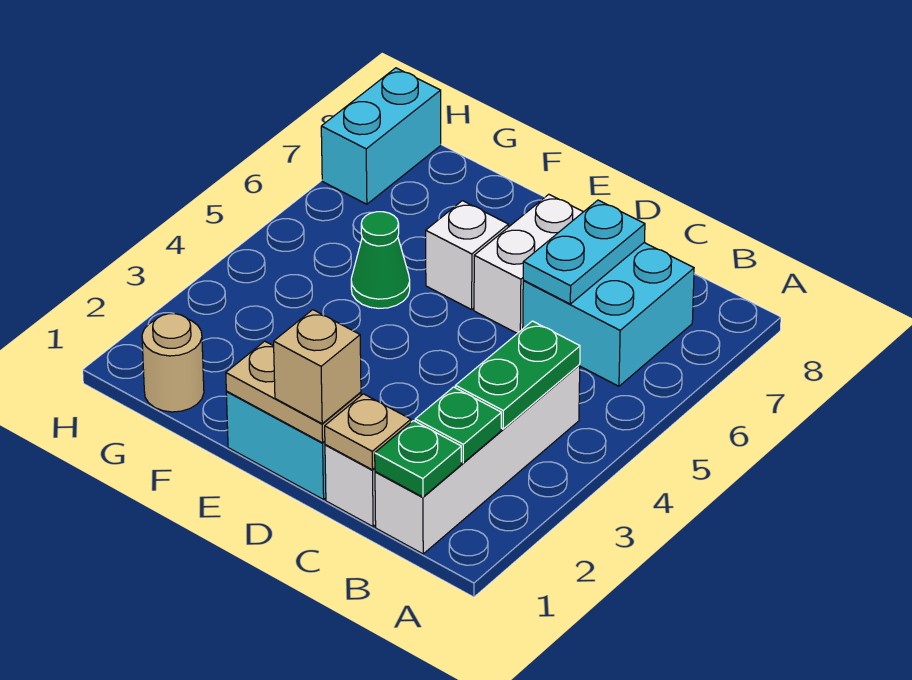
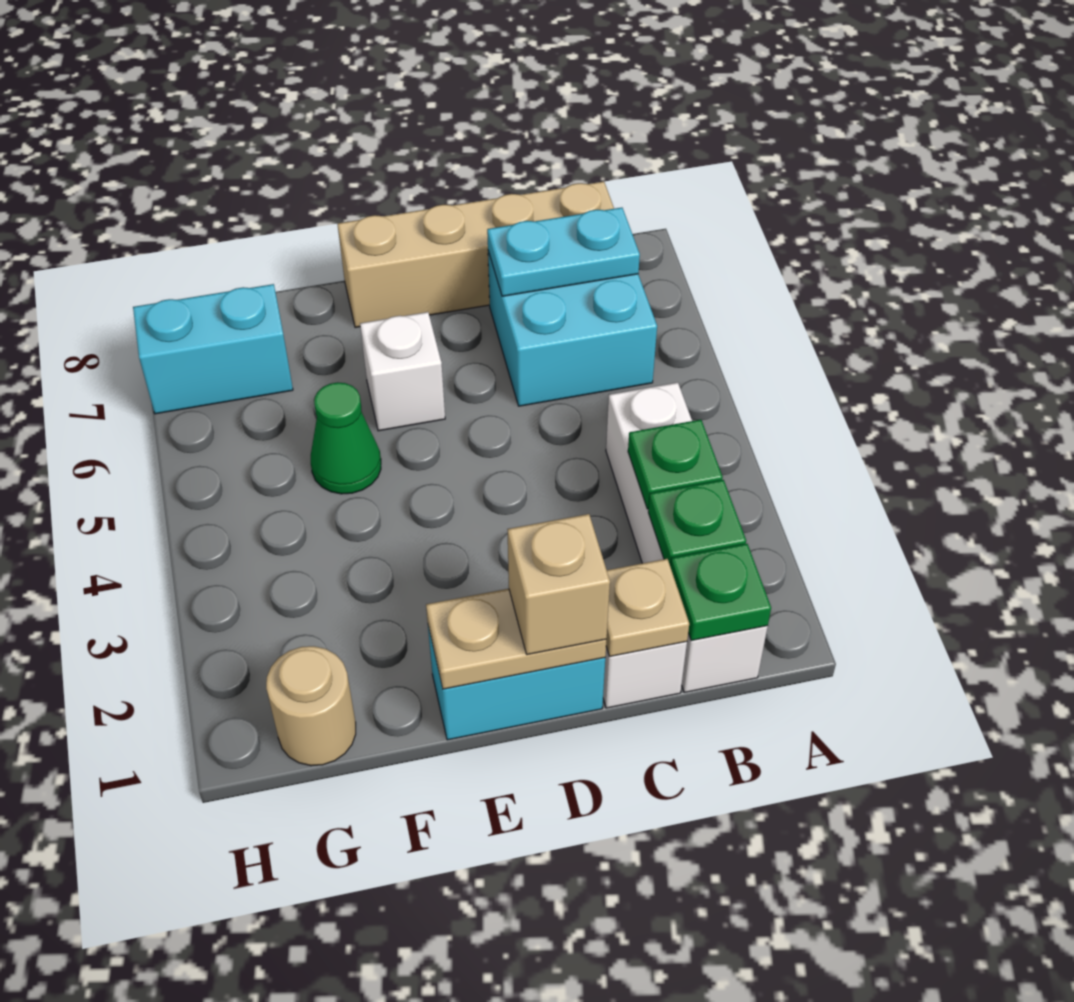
green plate B3:B4 level 2 -> green plate B3 level 2
none -> tan brick B8:E8 level 1
cyan plate C6:C7 level 2 -> cyan plate B7:C7 level 2
white brick D6:D7 level 1 -> none
cyan brick H7:H8 level 1 -> cyan brick G7:H7 level 1

